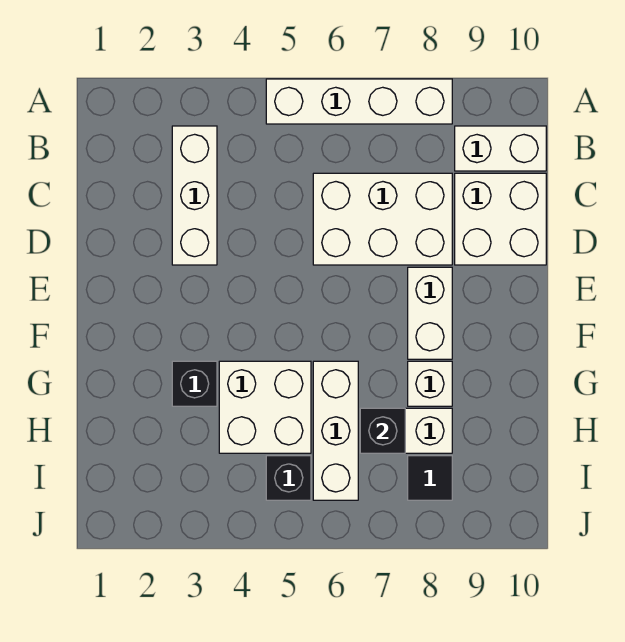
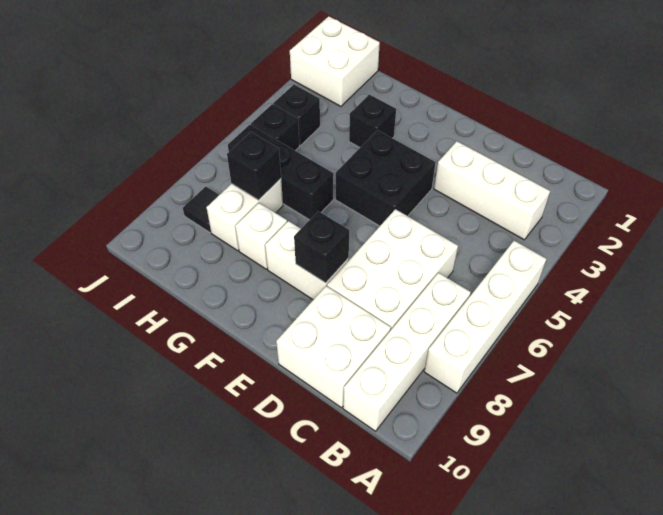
white brick B9:B10 level 1 -> white brick B7:B10 level 1
none -> black brick E4:F5 level 1
none -> black brick E8 level 2
white brick G4:H5 level 1 -> white brick I1:J2 level 1
white brick G6:I6 level 1 -> black brick G6:I6 level 1
none -> black brick I4 level 1

